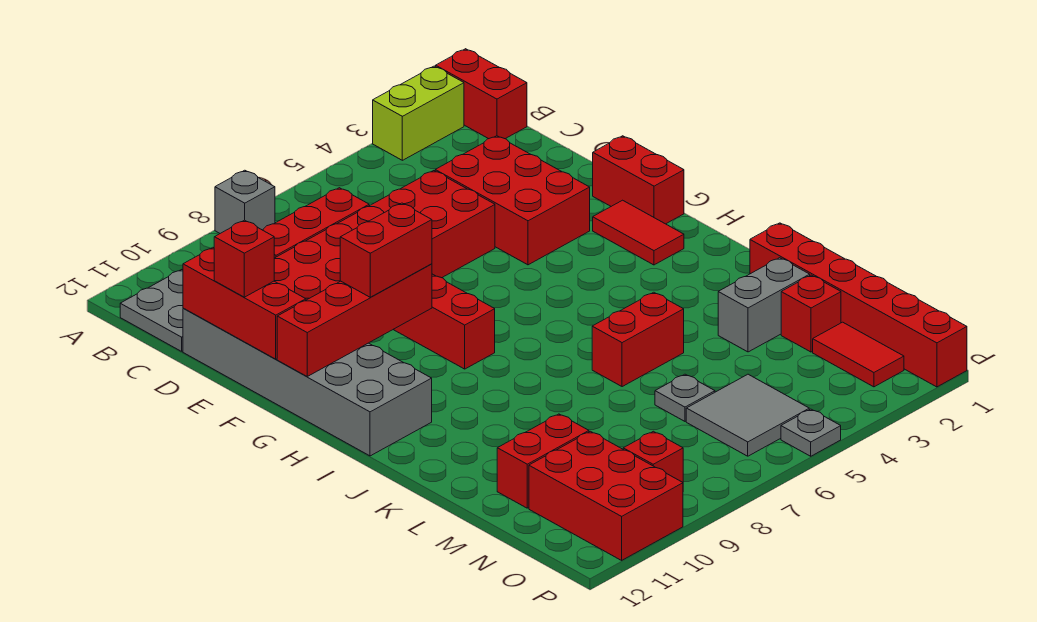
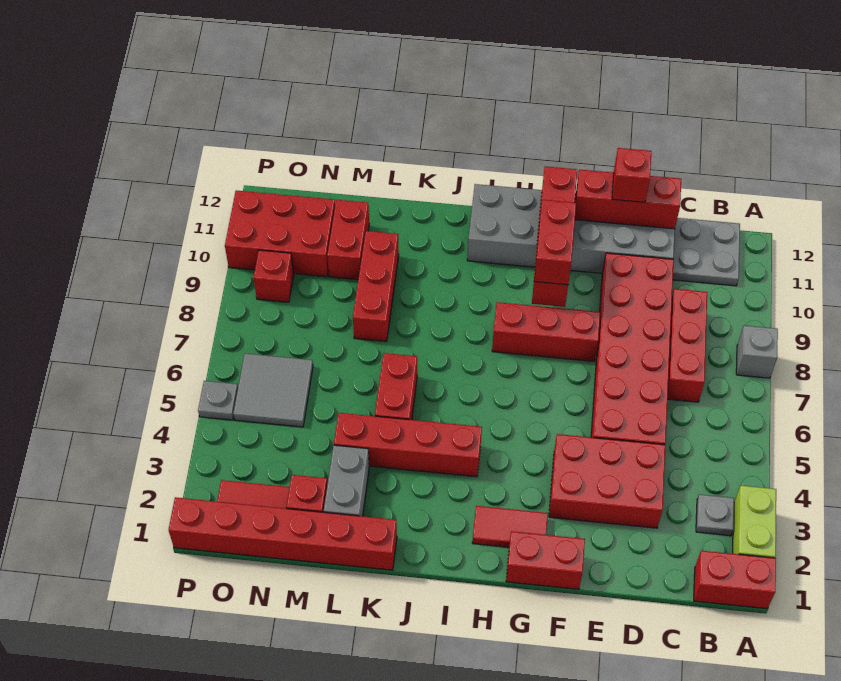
none -> red brick I4:L4 level 1
none -> red brick L8:L10 level 1
grey plate M6 level 1 -> grey plate B3 level 1

